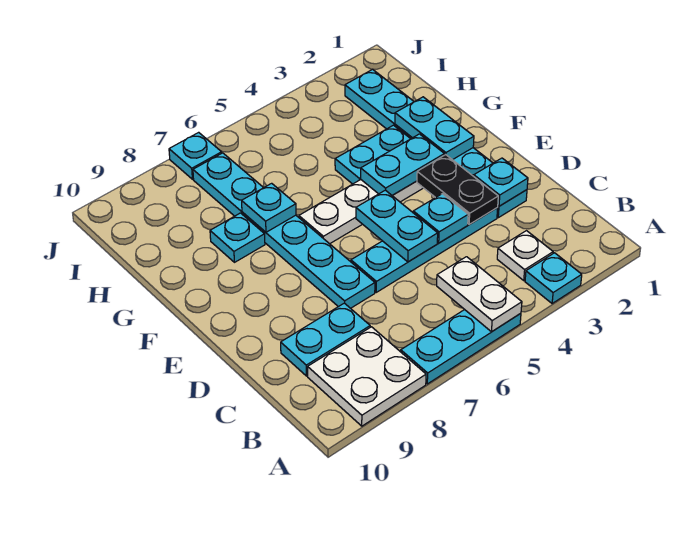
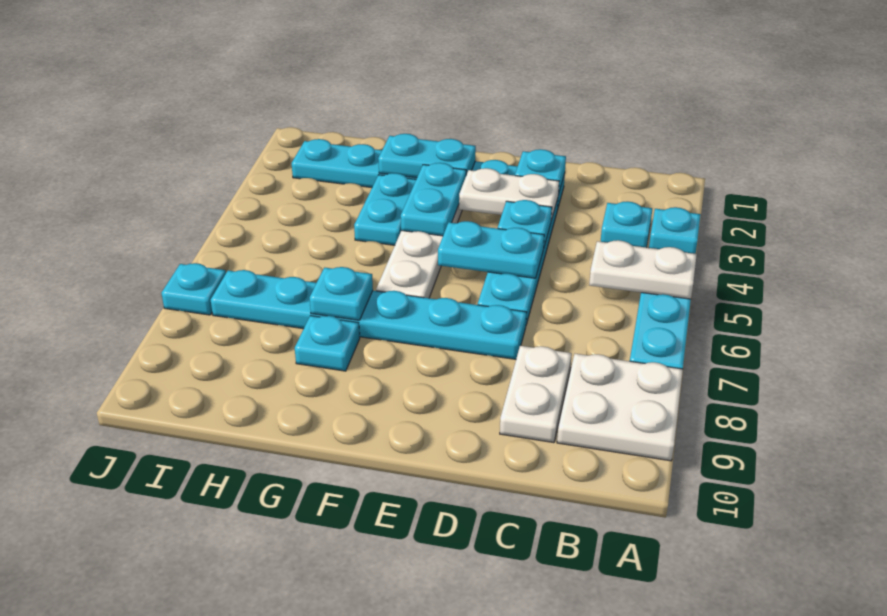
white plate B3 level 1 -> cyan plate B3 level 1
cyan plate C8:C9 level 1 -> white plate C8:C9 level 1
black plate D3:E3 level 2 -> white plate D3:E3 level 2

